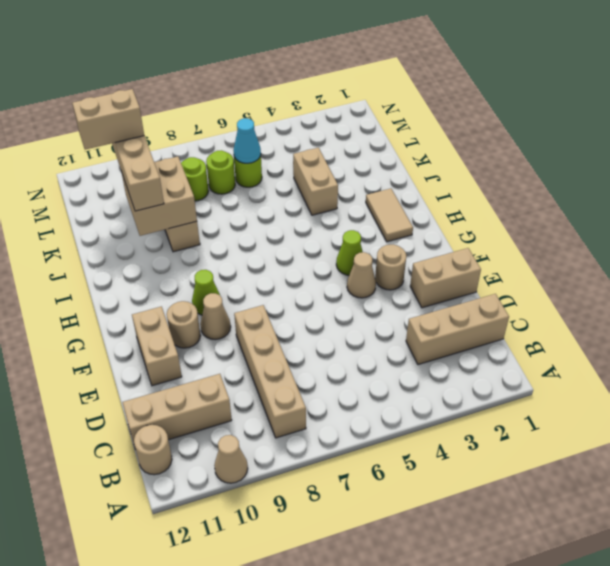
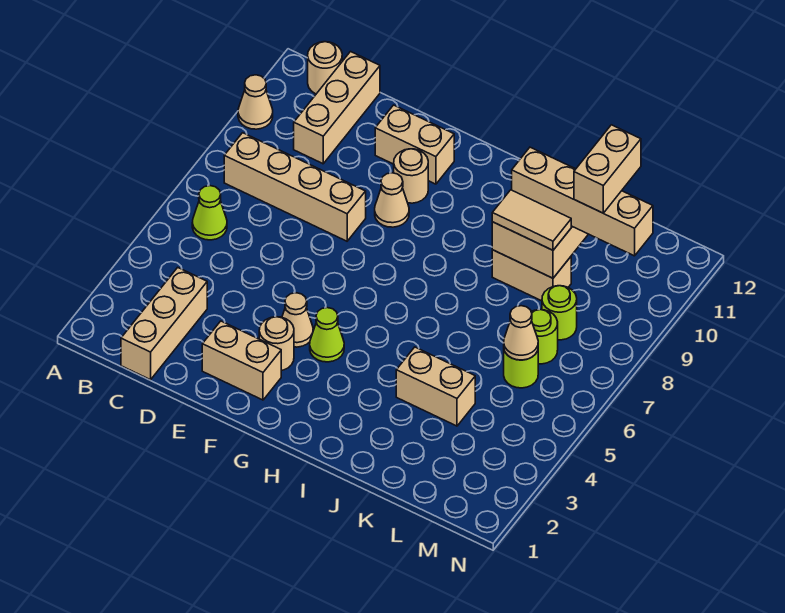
tan brick E1:E2 level 1 -> tan brick E2:F2 level 1
lime cone G9 level 1 -> lime cone B6 level 1
tan tile H2:I2 level 1 -> tan tile J9:K9 level 3
cyan cone L6 level 2 -> tan cone L6 level 2

